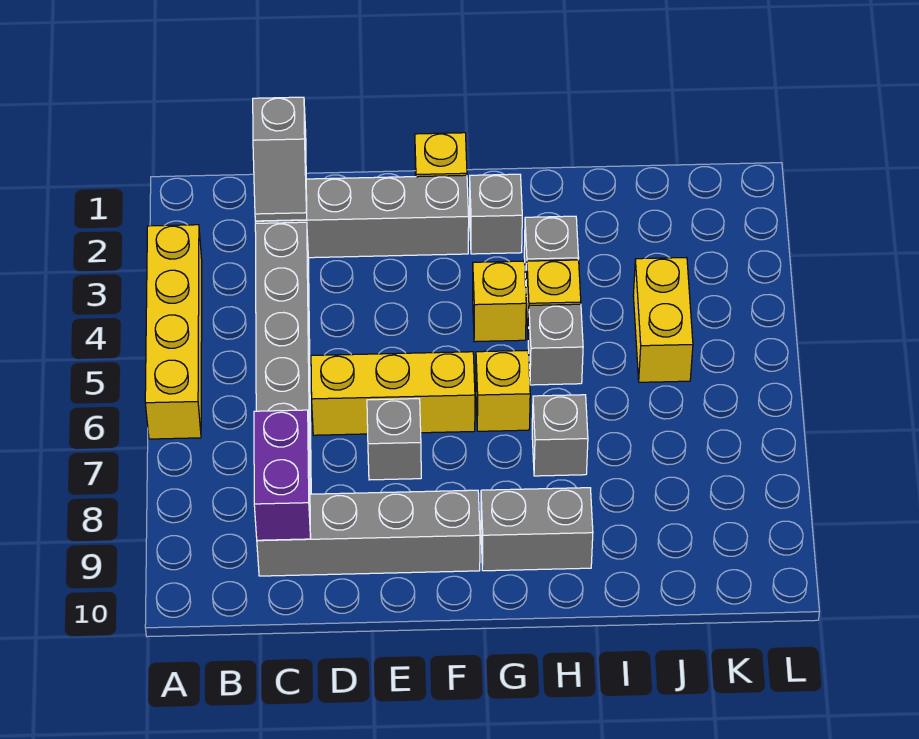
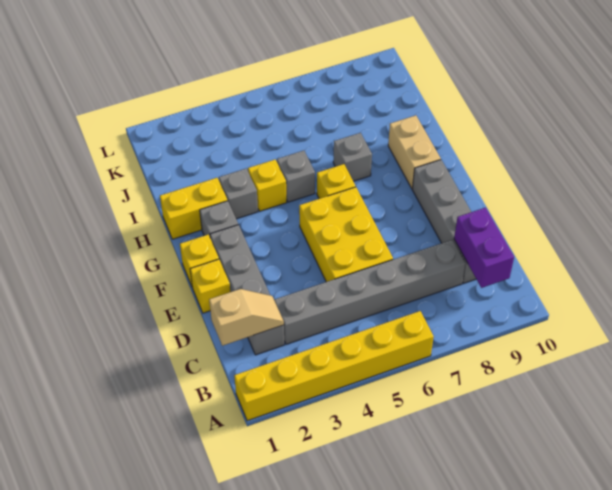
yellow brick A3:A6 level 1 -> yellow brick A1:A6 level 1
grey slope C1:C2 level 2 top 1 -> tan slope C1:C2 level 2 top 1
purple brick C8:C9 level 2 -> purple brick B9:C9 level 2
yellow brick D6:F6 level 1 -> yellow brick D5:F6 level 1
grey brick E7 level 1 -> none
yellow brick G4 level 1 -> yellow brick E1 level 1
grey brick G9:H9 level 1 -> tan brick G9:H9 level 1
yellow brick J4:J5 level 1 -> yellow brick H1:H2 level 1

